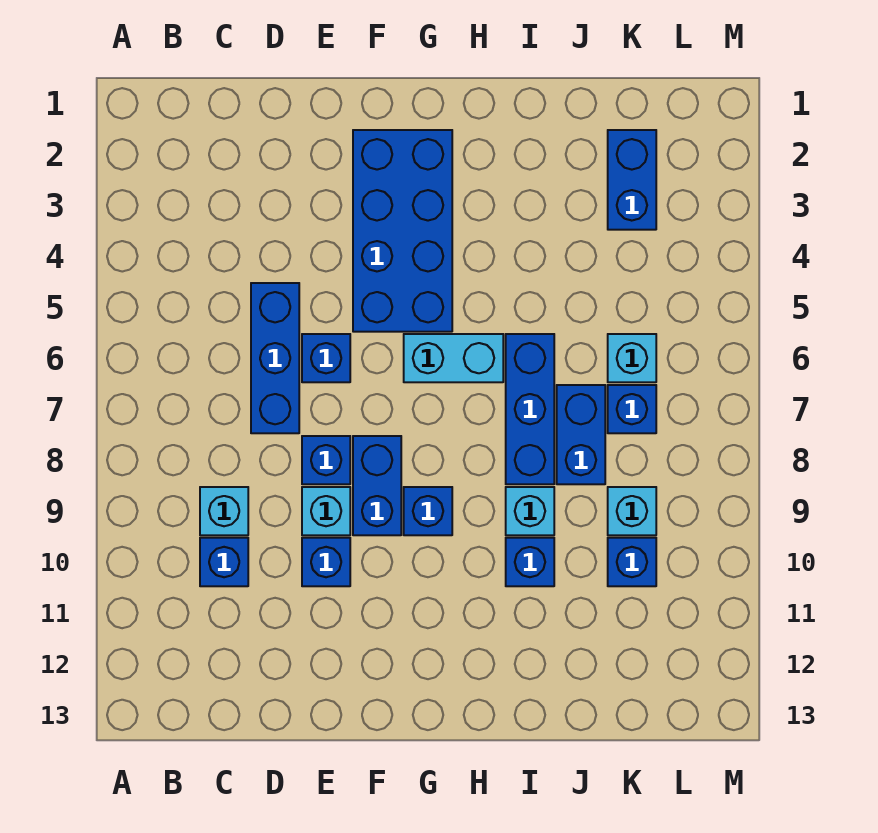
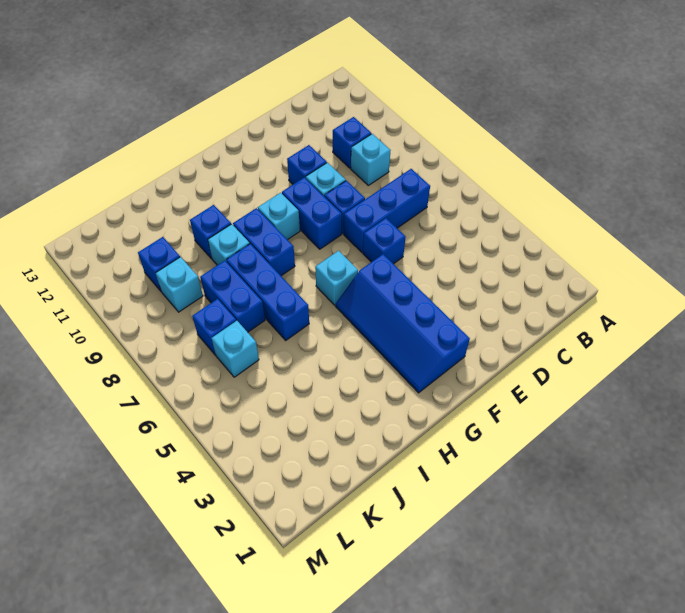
blue brick D5:D7 level 1 -> blue brick C7:E7 level 1
blue brick F2:G5 level 1 -> blue slope F2:G5 level 1 top F
cyan brick G6:H6 level 1 -> cyan brick G6 level 1
blue brick G9 level 1 -> cyan brick G9 level 1
blue brick K2:K3 level 1 -> blue brick H8:H9 level 1

